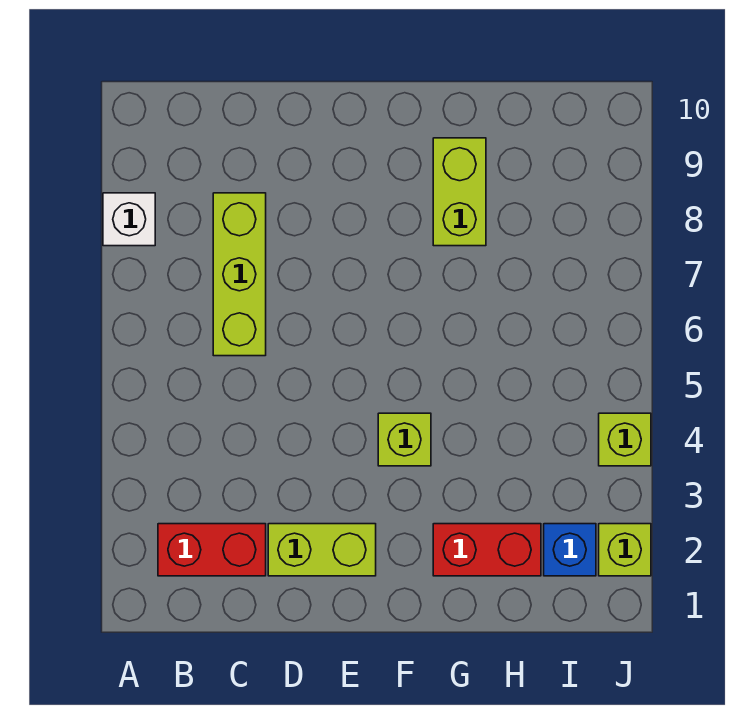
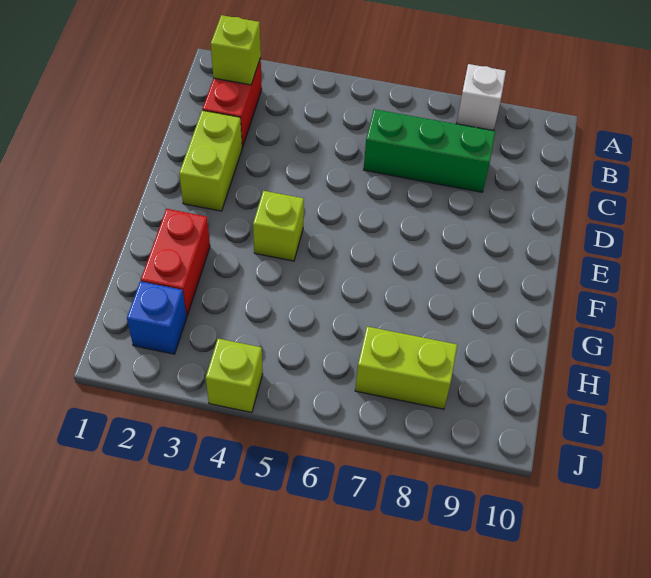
lime brick C6:C8 level 1 -> green brick C6:C8 level 1
lime brick G8:G9 level 1 -> lime brick I7:I8 level 1
lime brick J2 level 1 -> lime brick B2 level 2

